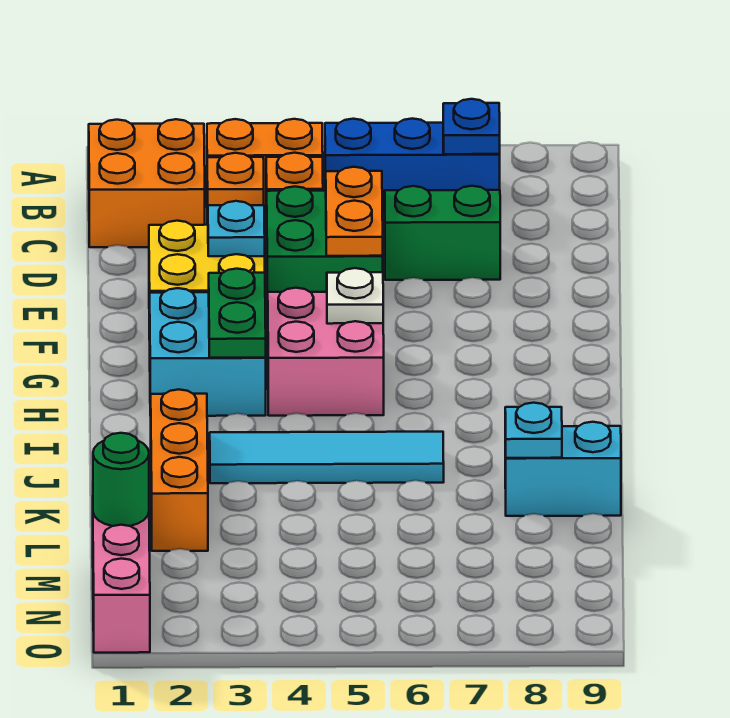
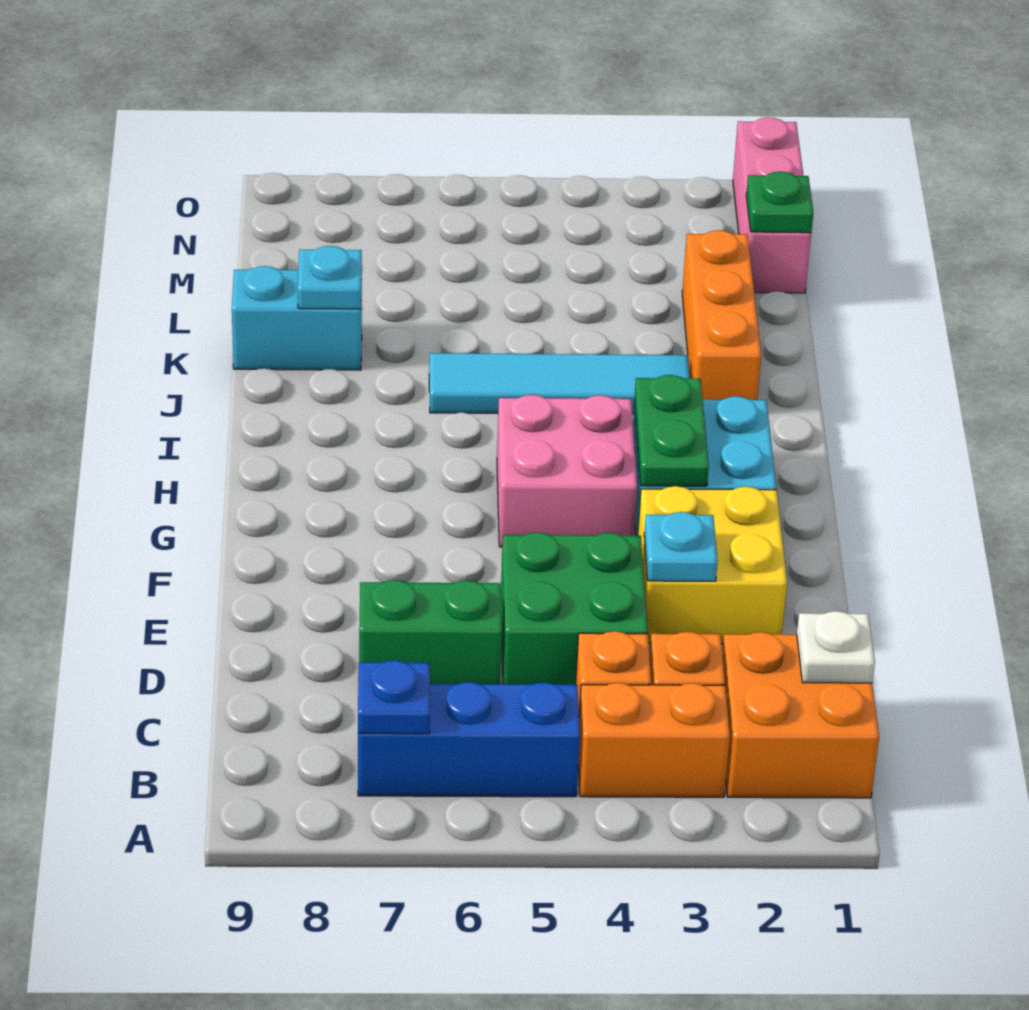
orange plate D5:E5 level 2 -> none
white plate G5 level 2 -> white plate C1 level 2
green round brick M1 level 2 -> green plate M1 level 2

